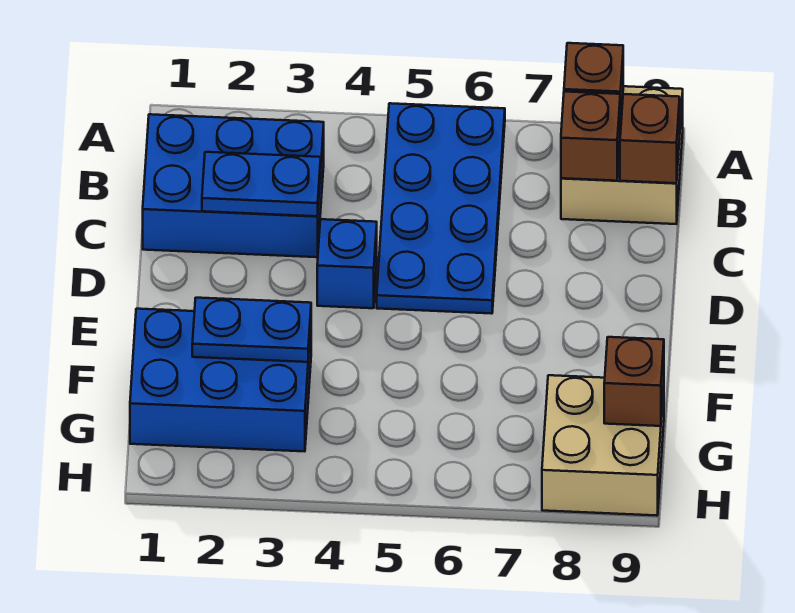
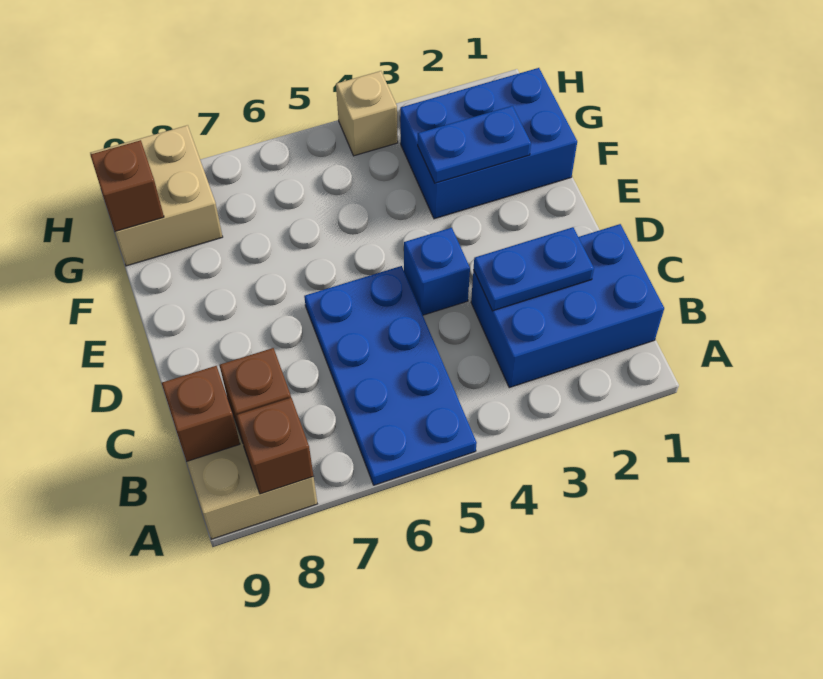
none -> tan brick H4 level 1

